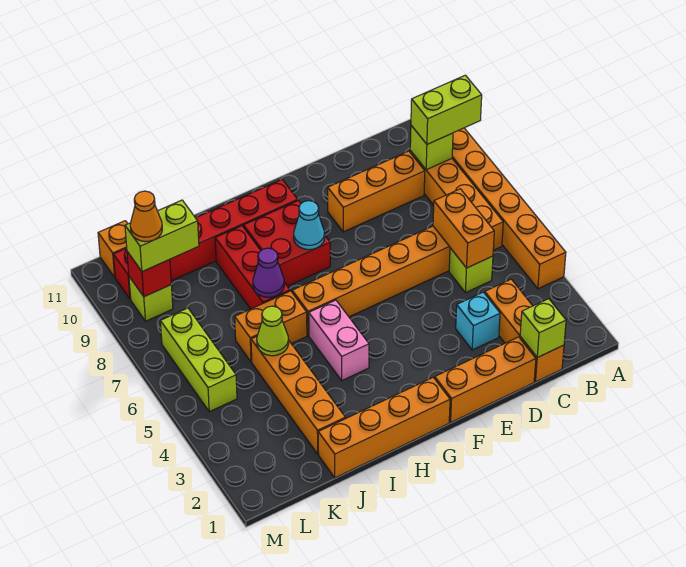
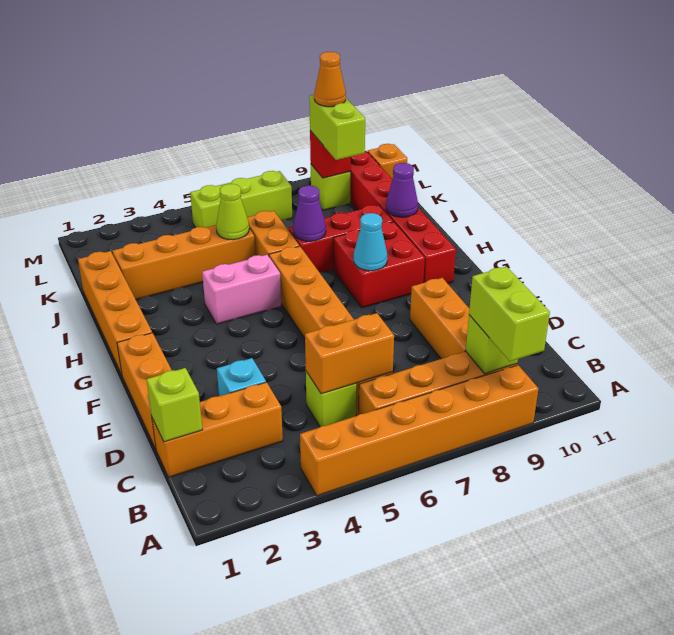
none -> purple cone I10 level 2

